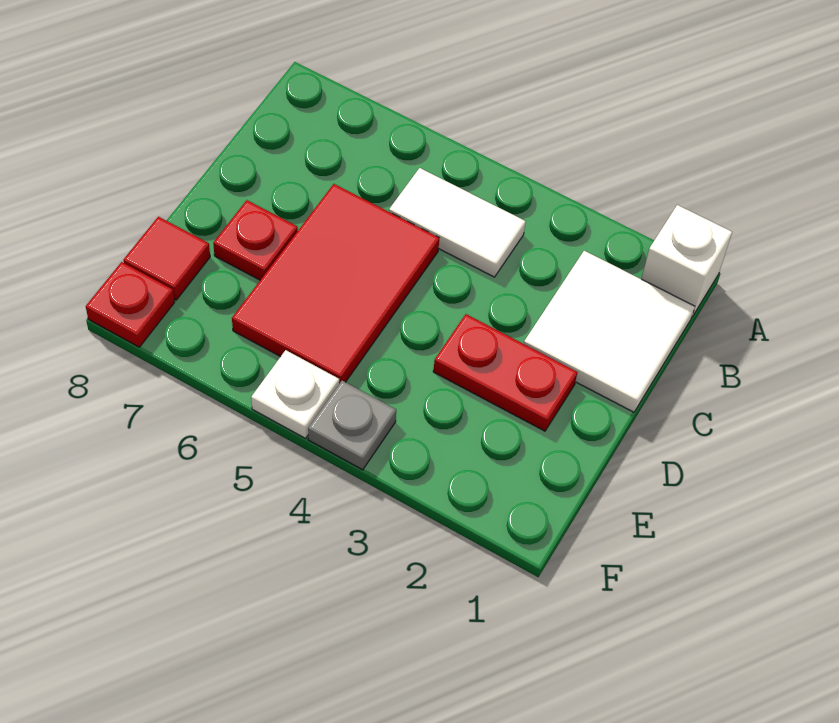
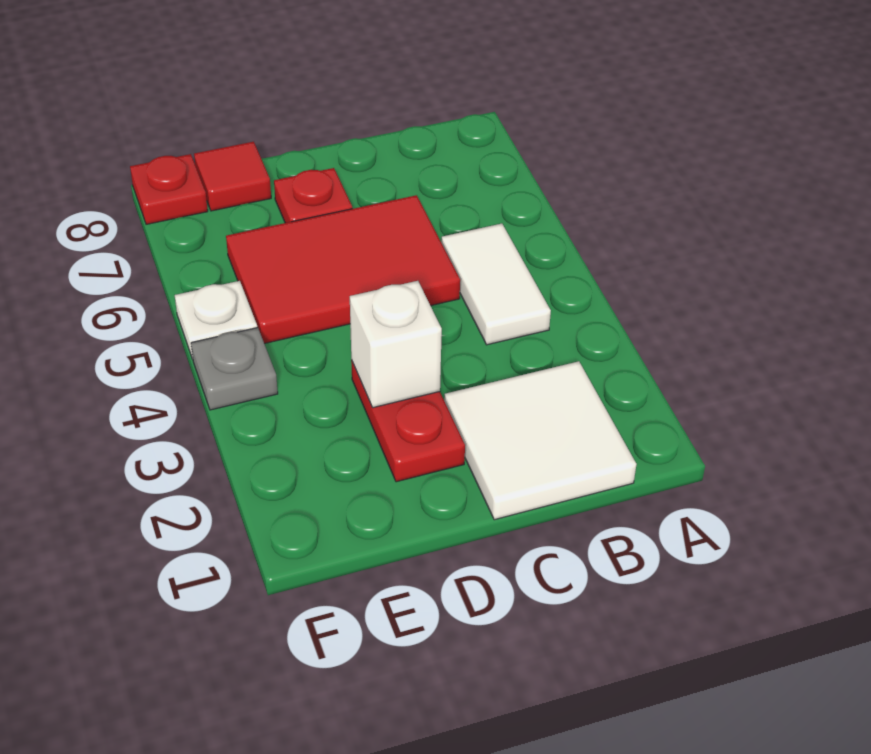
white brick A1 level 1 -> white brick D3 level 2

